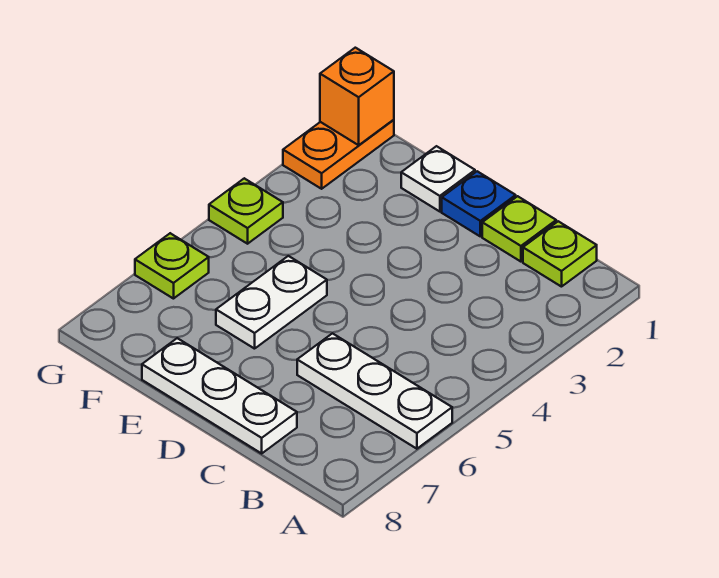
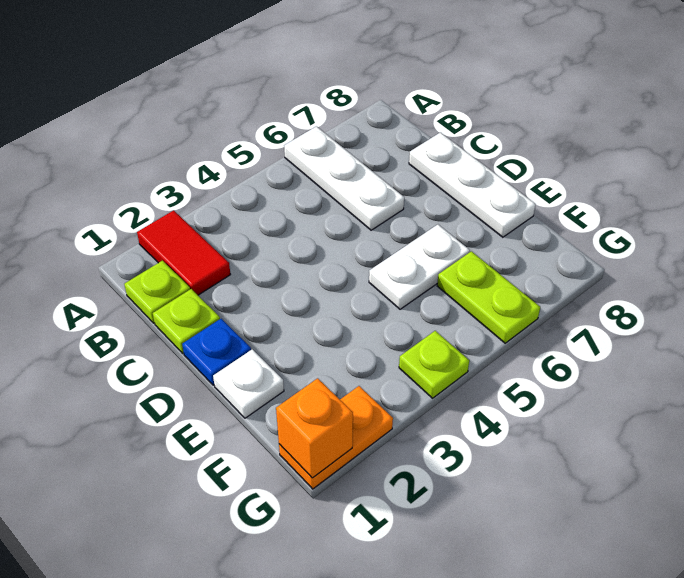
none -> red tile A2:B2 level 1
lime plate G6 level 1 -> lime plate F6:G6 level 1

